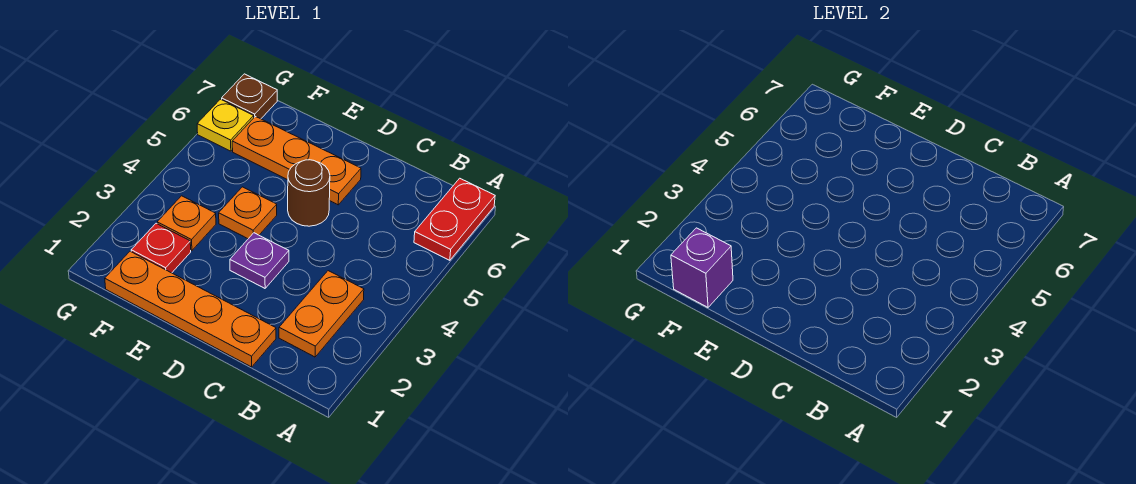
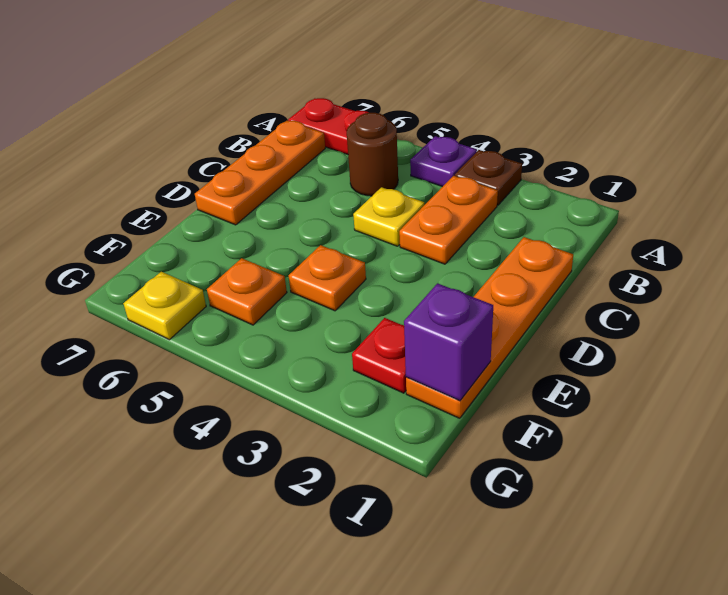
orange plate B2:B3 level 1 -> orange plate B3:C3 level 1
none -> yellow plate C4 level 1
purple plate D3 level 1 -> purple plate A4 level 1
brown round brick D5 level 1 -> brown round brick B5 level 1
orange plate D6:F6 level 1 -> orange plate B7:D7 level 1
orange plate F3 level 1 -> orange plate F5 level 1
brown plate G7 level 1 -> brown plate A3 level 1

